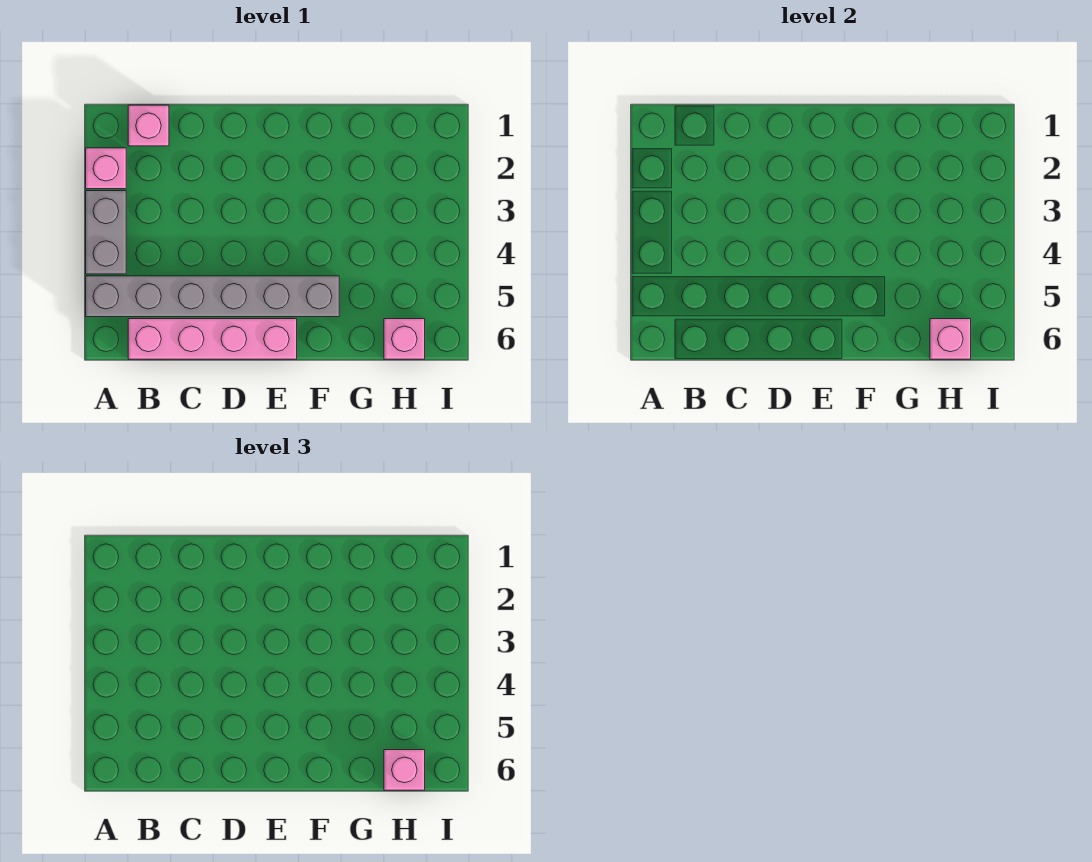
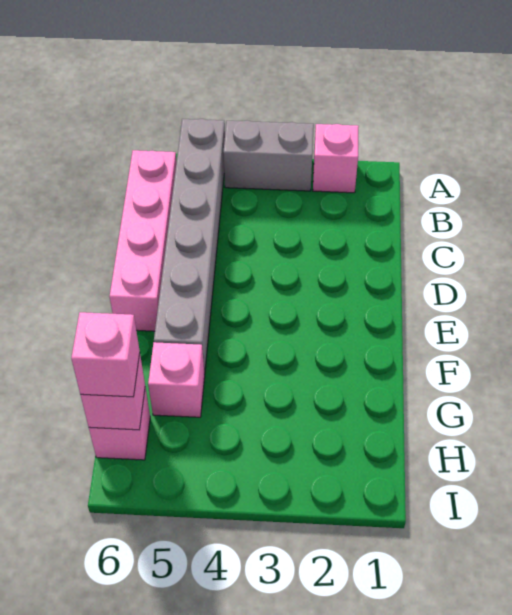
pink brick B1 level 1 -> pink brick G5 level 1

